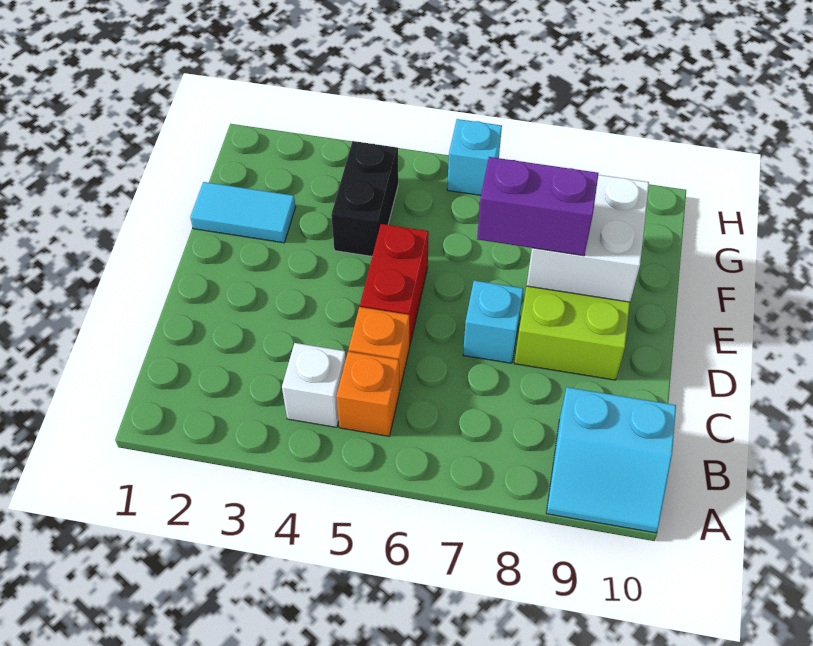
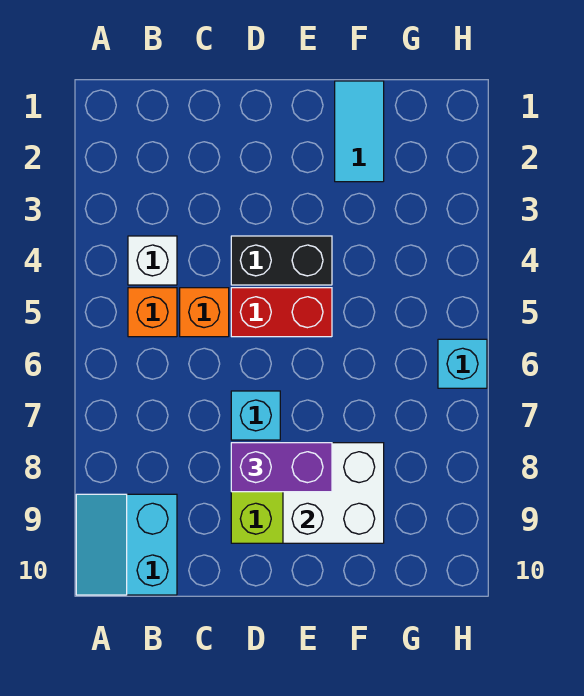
purple brick E7:E8 level 3 -> purple brick D8:E8 level 3
black brick F4:G4 level 1 -> black brick D4:E4 level 1

